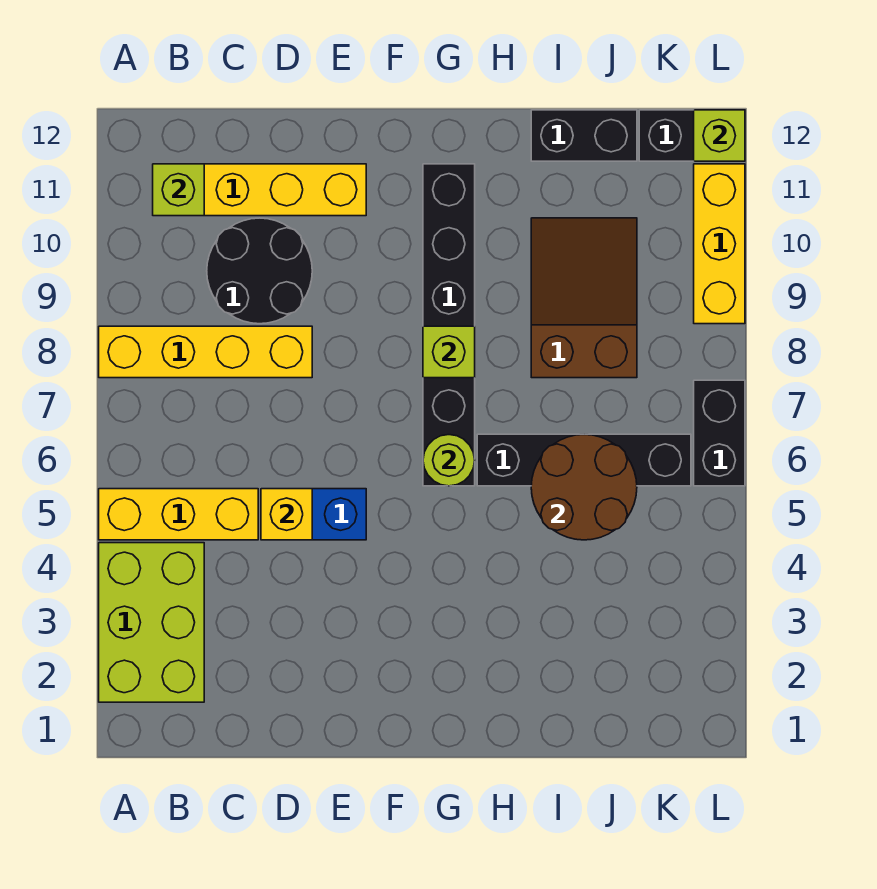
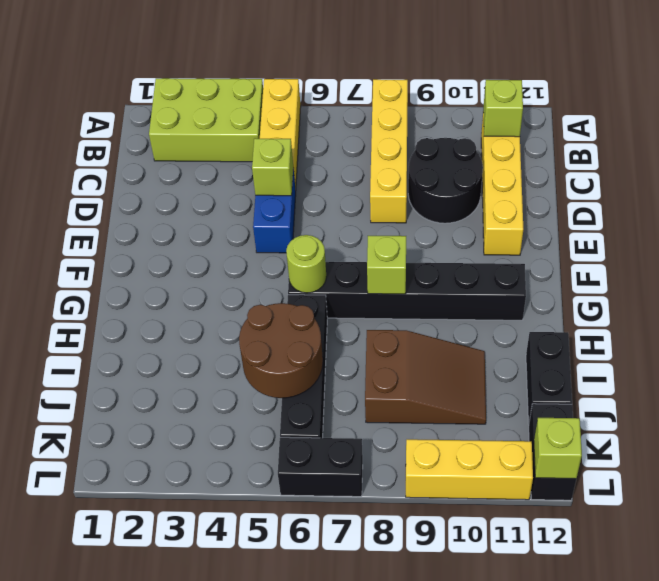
yellow brick D5 level 2 -> lime brick D5 level 2

